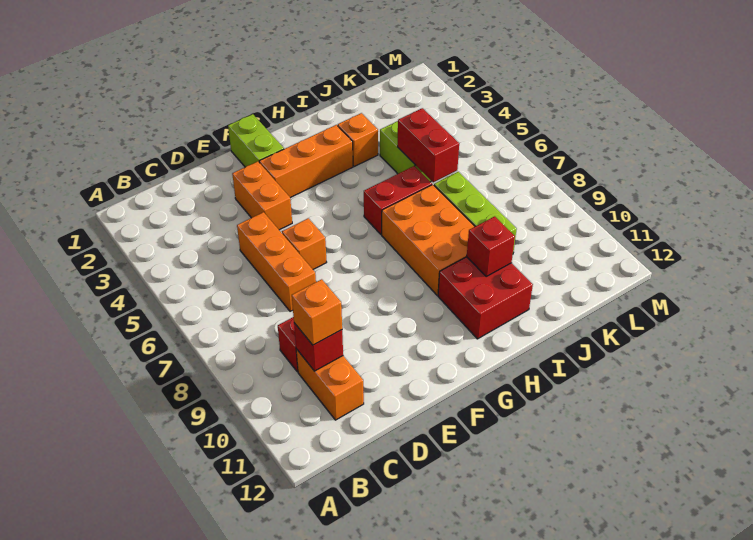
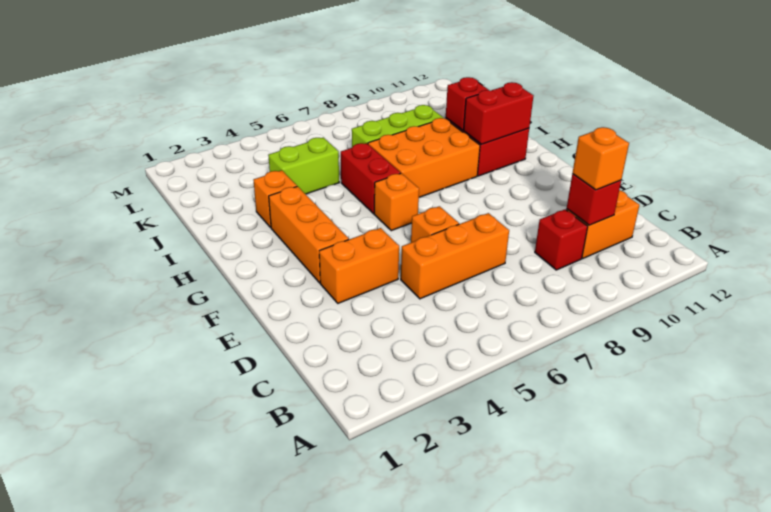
lime brick F1:F2 level 1 -> none
none -> orange brick G6 level 1
red brick J5:J6 level 2 -> red brick H10:H11 level 2

